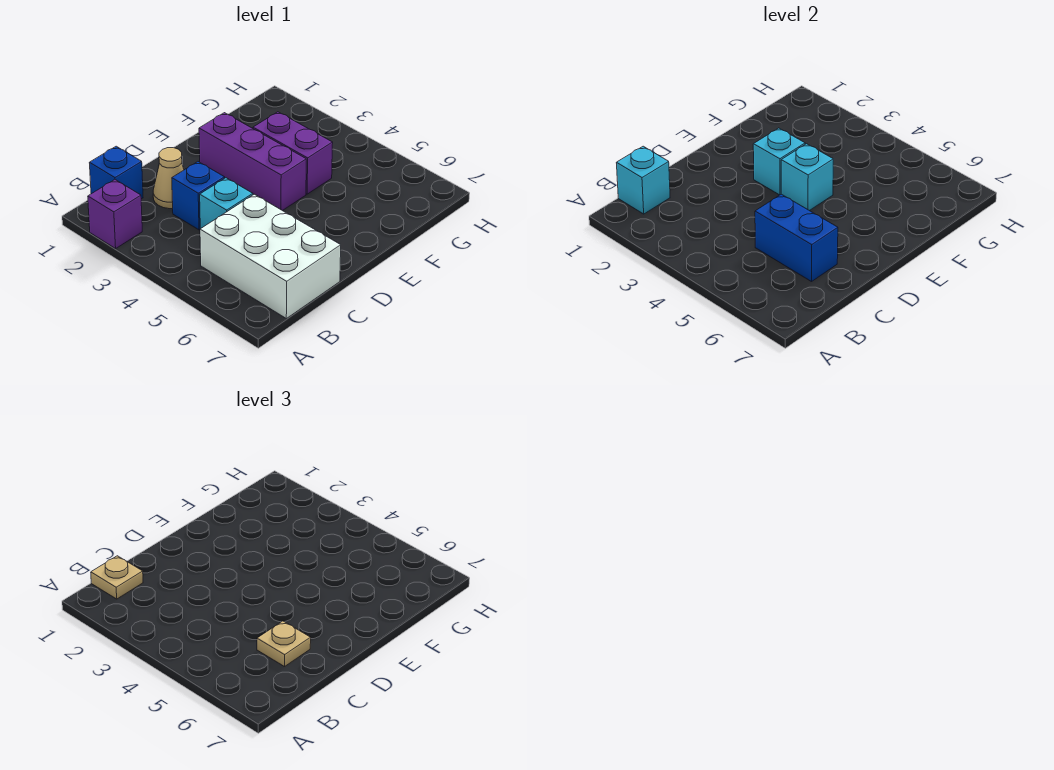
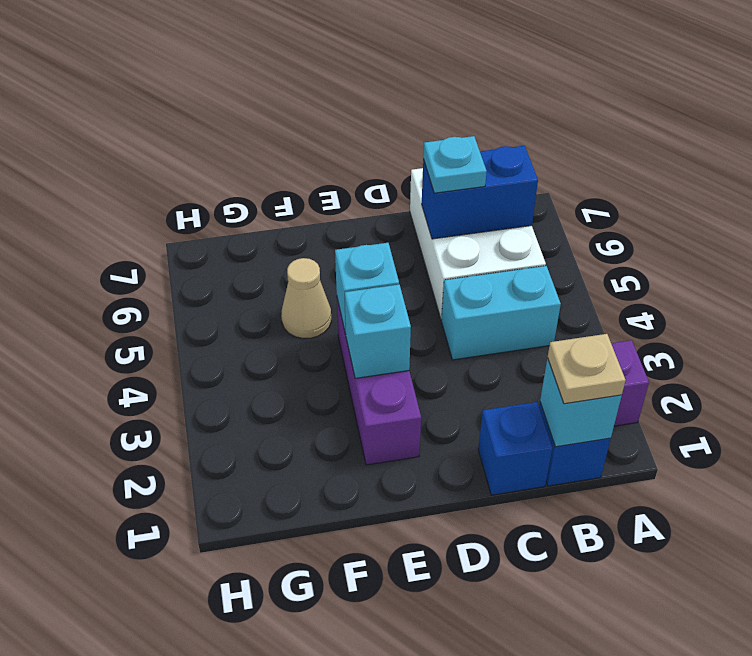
tan cone C2 level 1 -> tan cone F5 level 1
blue brick C3 level 1 -> blue brick C1 level 1
cyan brick C4 level 1 -> cyan brick B4:C4 level 1
blue brick C5:C6 level 2 -> blue brick B6:C6 level 2
tan plate C6 level 3 -> cyan plate C6 level 3
purple brick F3:F4 level 1 -> none

